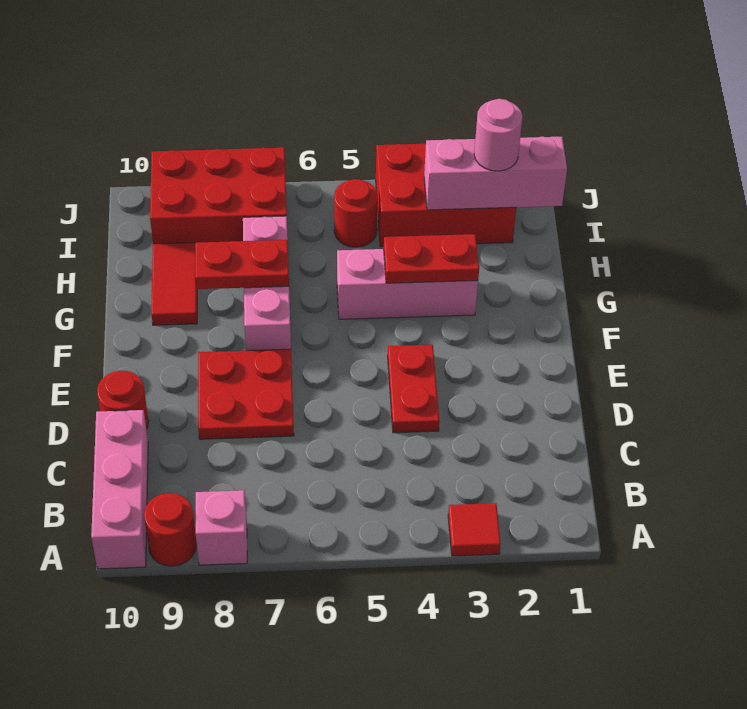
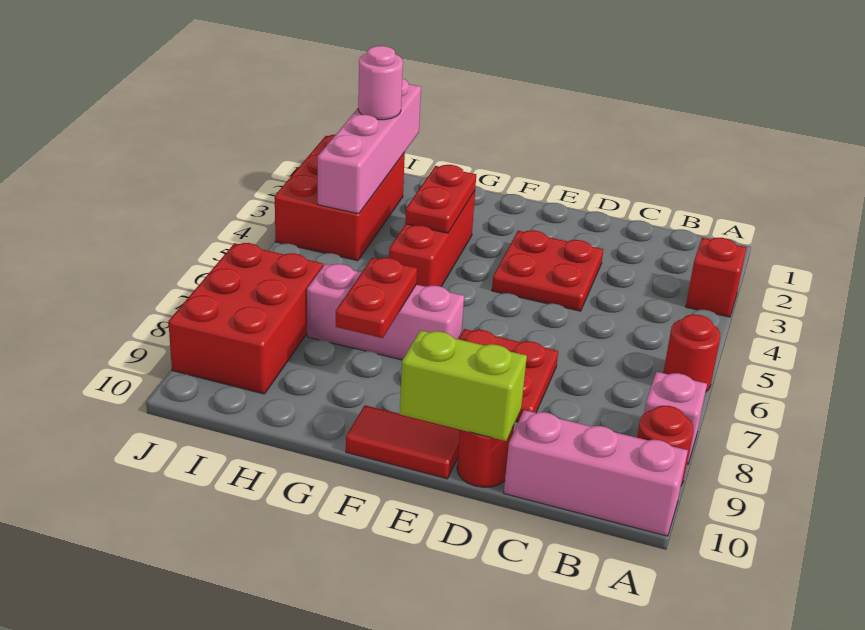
red tile A3 level 1 -> red brick A3 level 1
red plate D4:E4 level 1 -> red plate D3:E4 level 1
none -> lime brick D10:E10 level 2
pink brick G3:G5 level 1 -> red brick G3:G5 level 1
red tile G9:H9 level 1 -> red tile E10:F10 level 1
pink brick I1:I3 level 2 -> pink brick I1:I4 level 2
red round brick I5 level 1 -> red round brick A6 level 1

